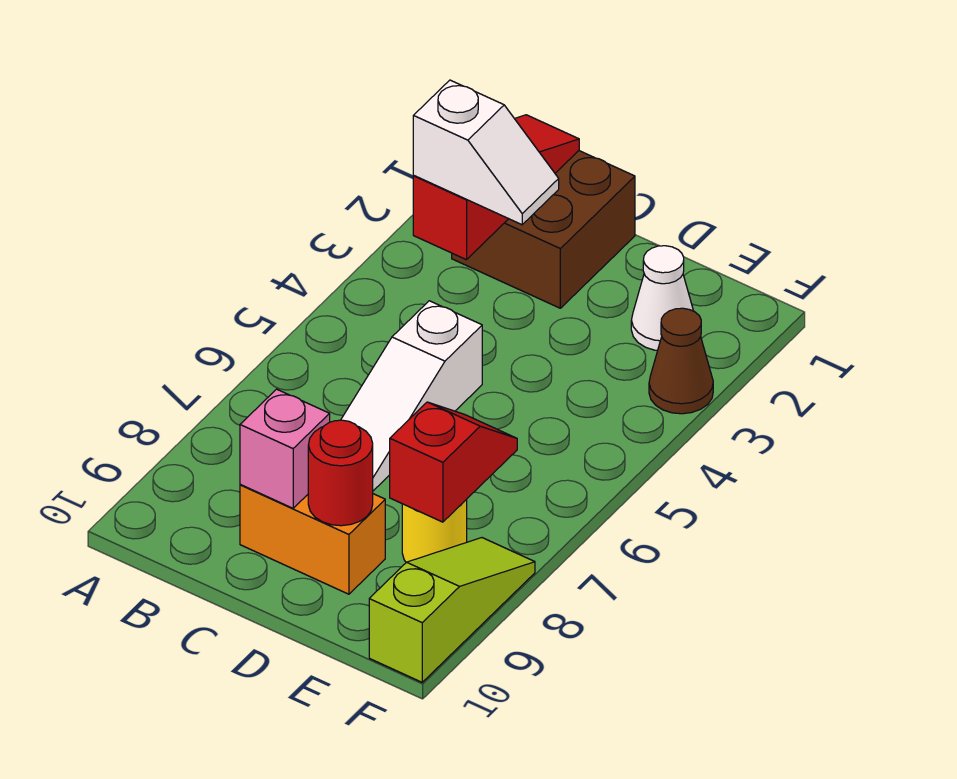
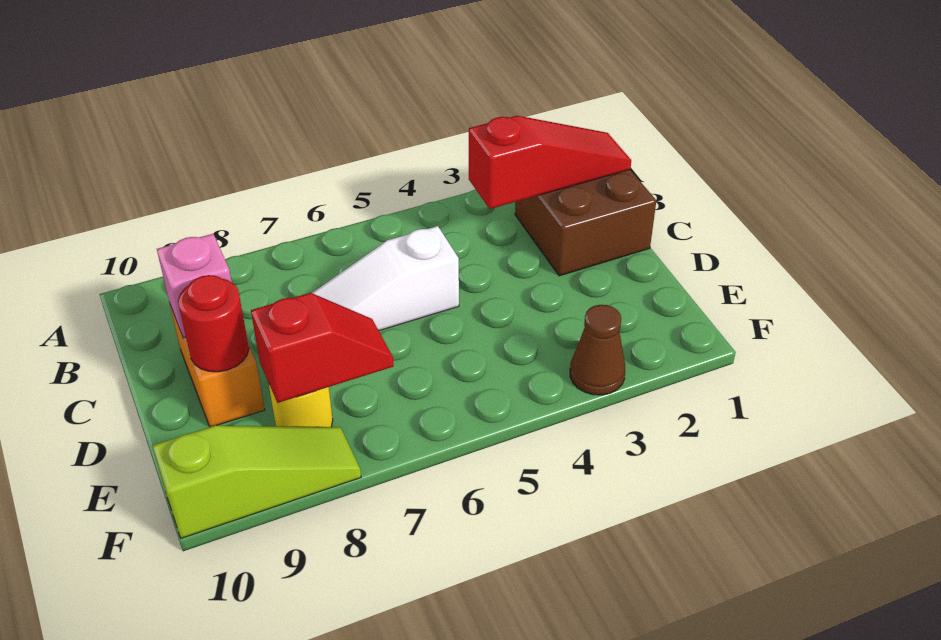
white slope B3:C3 level 3 top B -> none
white cone E2 level 1 -> none

